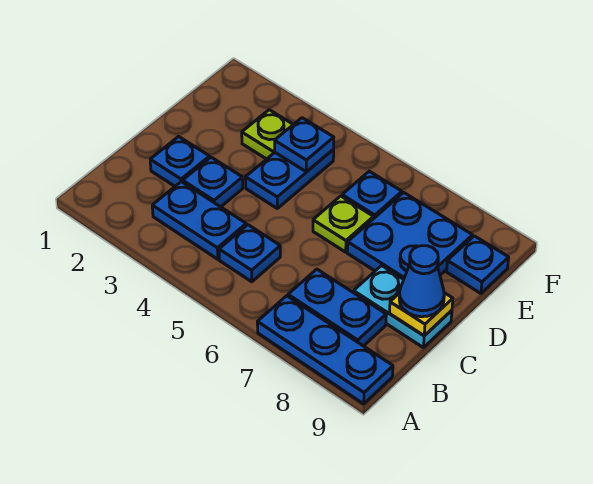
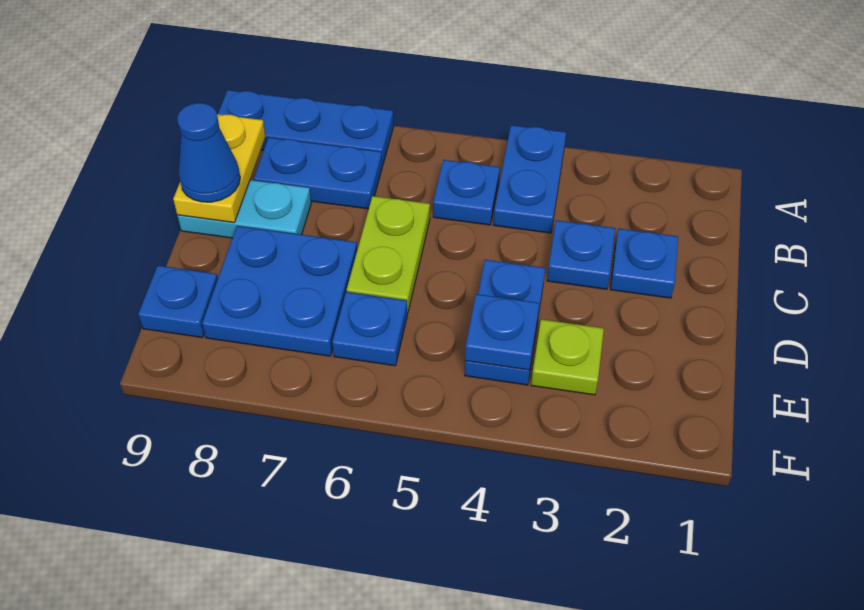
blue plate B3:B4 level 1 -> blue plate A4:B4 level 1
yellow plate C9 level 2 -> yellow plate B9:C9 level 2
lime plate D6 level 1 -> lime plate C6:D6 level 1

